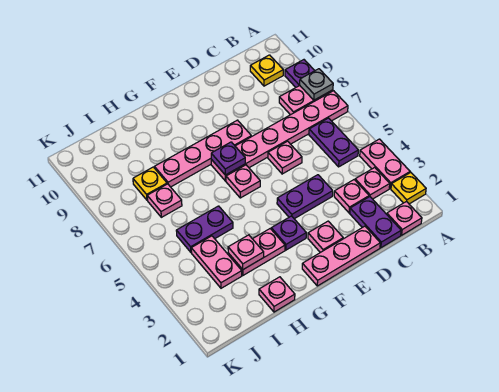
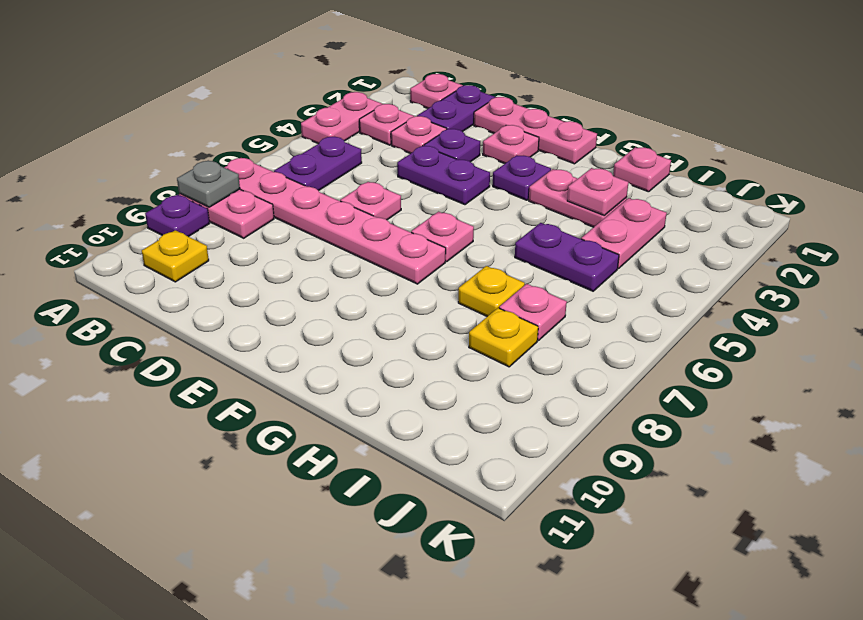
yellow plate A2 level 1 -> yellow plate H7 level 1
pink plate E8:H8 level 1 -> none
purple plate F7 level 2 -> purple plate D3 level 1

